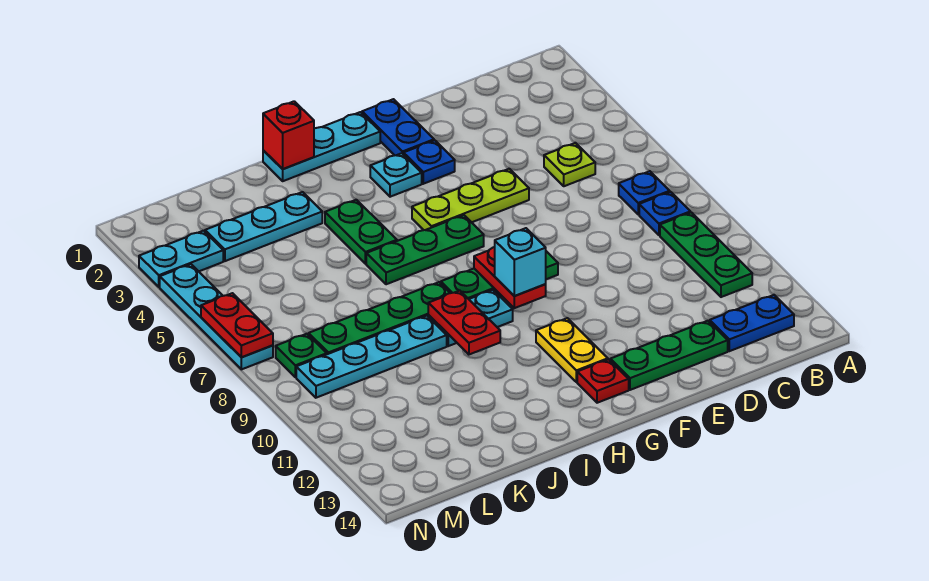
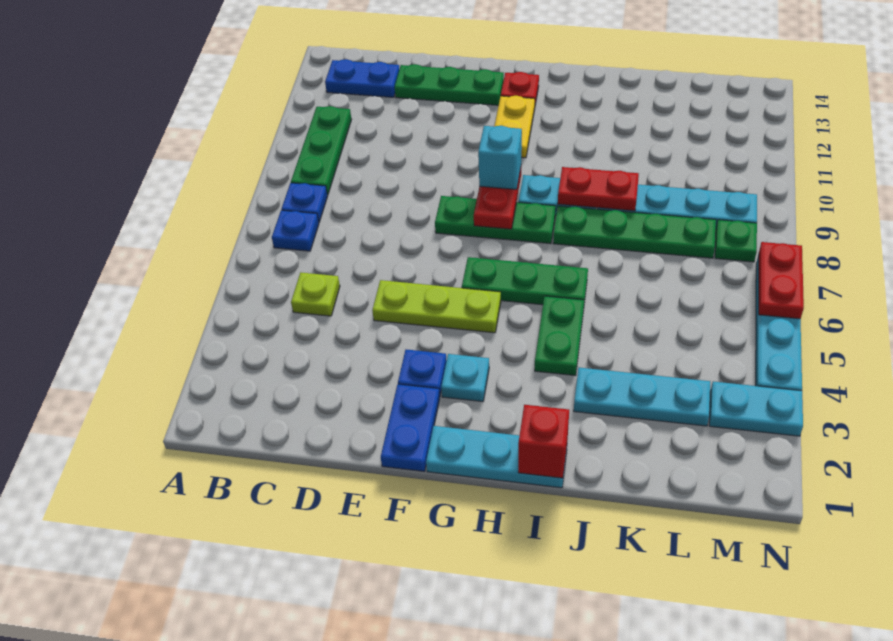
red plate I9:I10 level 2 -> red plate I9:J9 level 2

